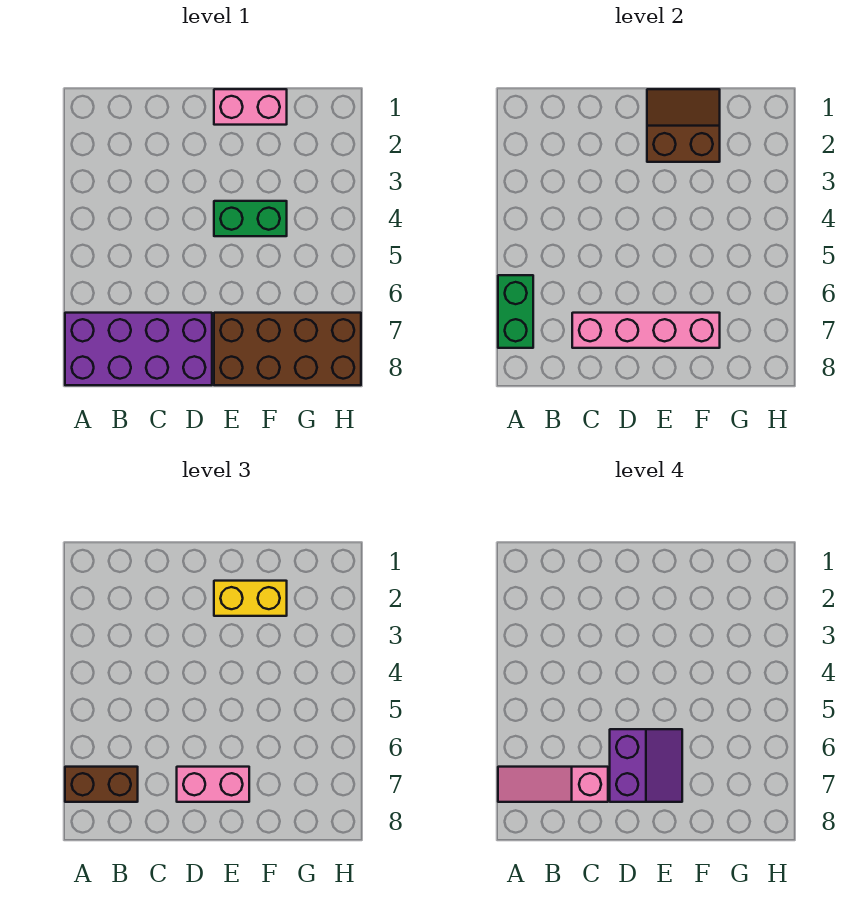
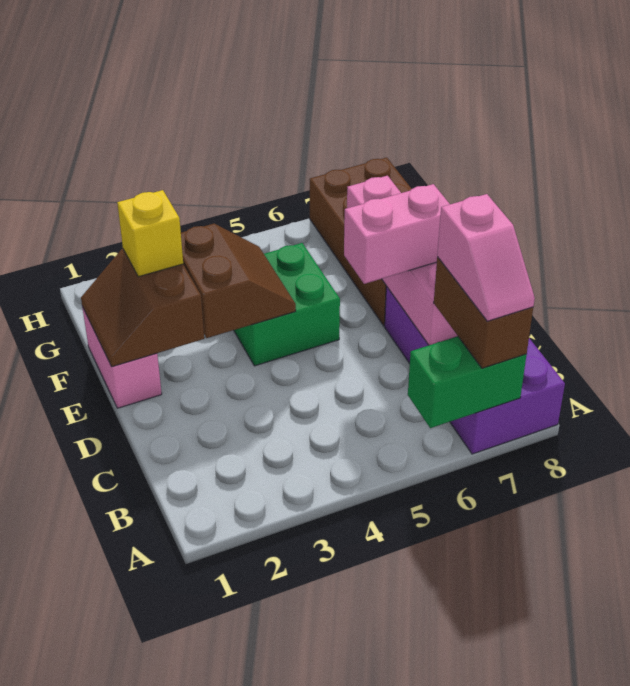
pink slope A7:C7 level 4 top C -> pink slope A7:B7 level 4 top B
purple slope D6:E7 level 4 top D -> none
pink brick D7:E7 level 3 -> pink brick D6:D7 level 3
yellow brick E2:F2 level 3 -> yellow brick F2 level 3
none -> brown slope E3:F4 level 2 top 3
green brick E4:F4 level 1 -> green brick E4:F5 level 1

